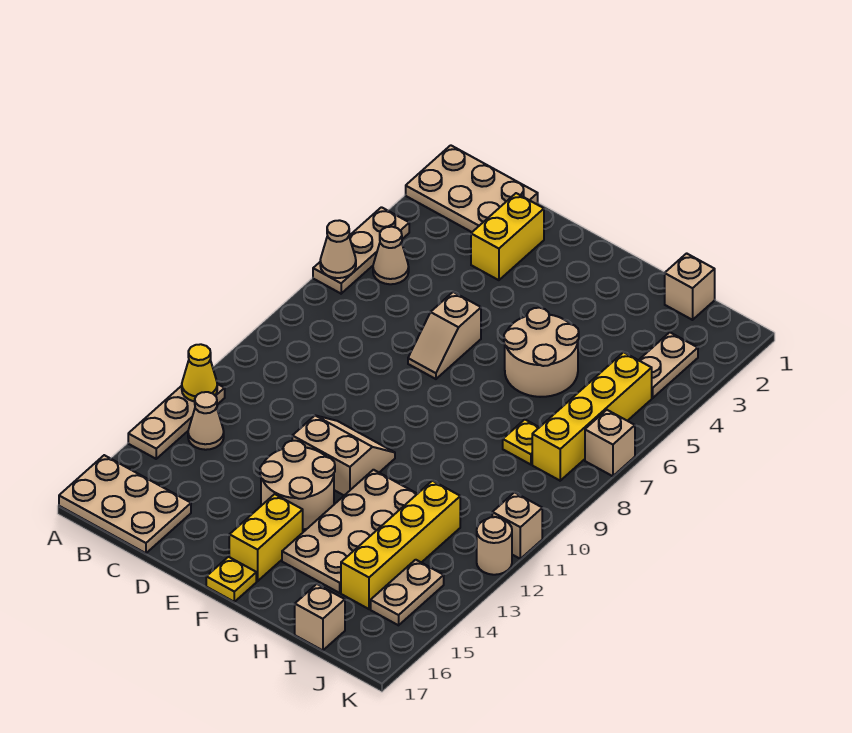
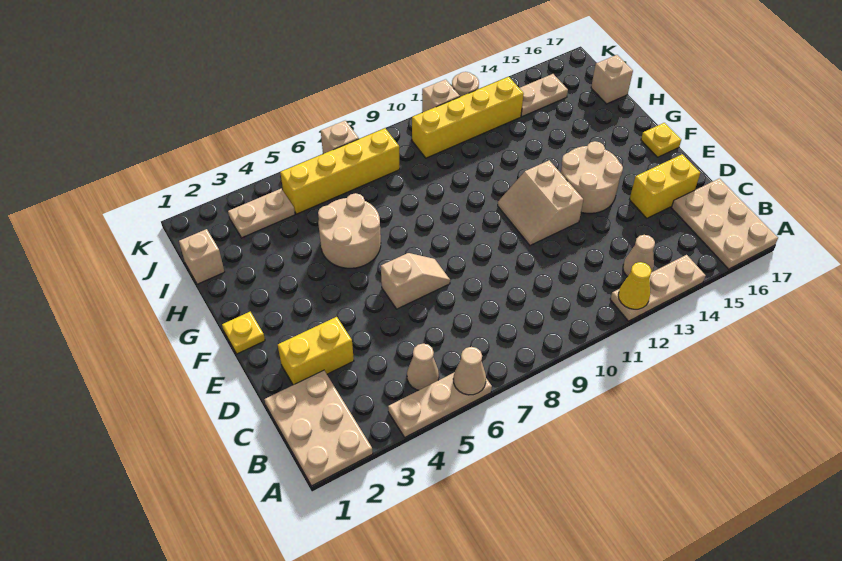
yellow brick F15:F16 level 1 -> yellow brick D15:D16 level 1
tan plate G12:H15 level 1 -> none
yellow plate I8 level 1 -> yellow plate F1 level 1
yellow brick I12:I15 level 1 -> yellow brick J10:J13 level 1

